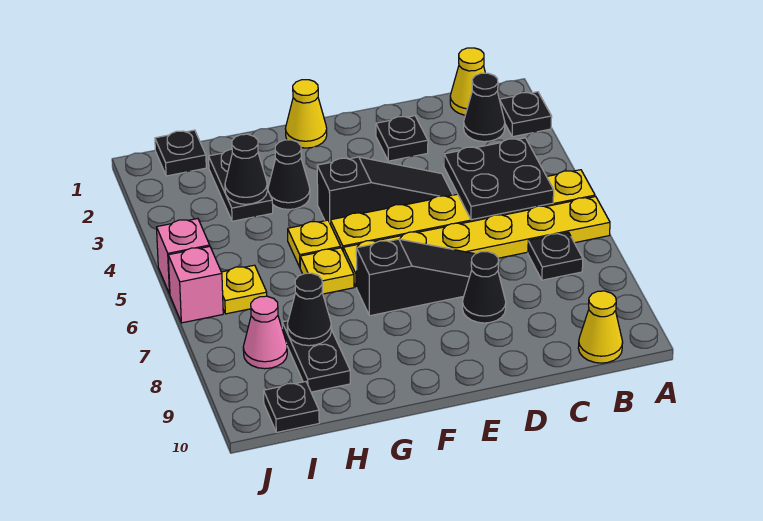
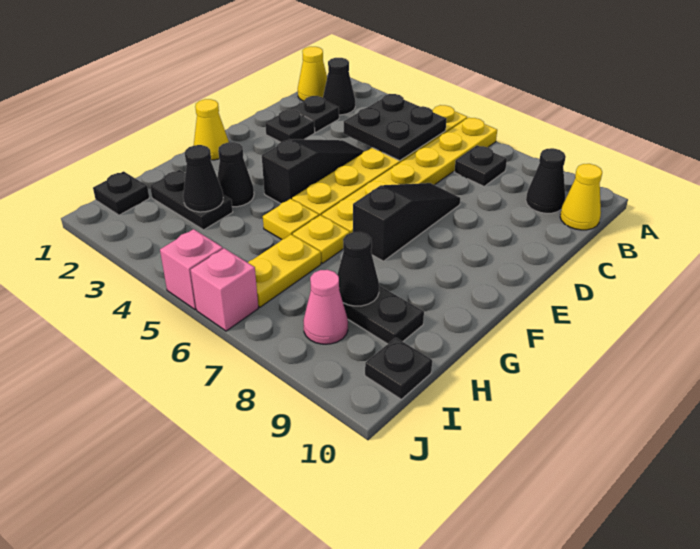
black plate A2 level 1 -> black plate C2 level 1
black cone D8 level 1 -> black cone B9 level 1
yellow plate I6 level 1 -> yellow plate H6:I6 level 1

